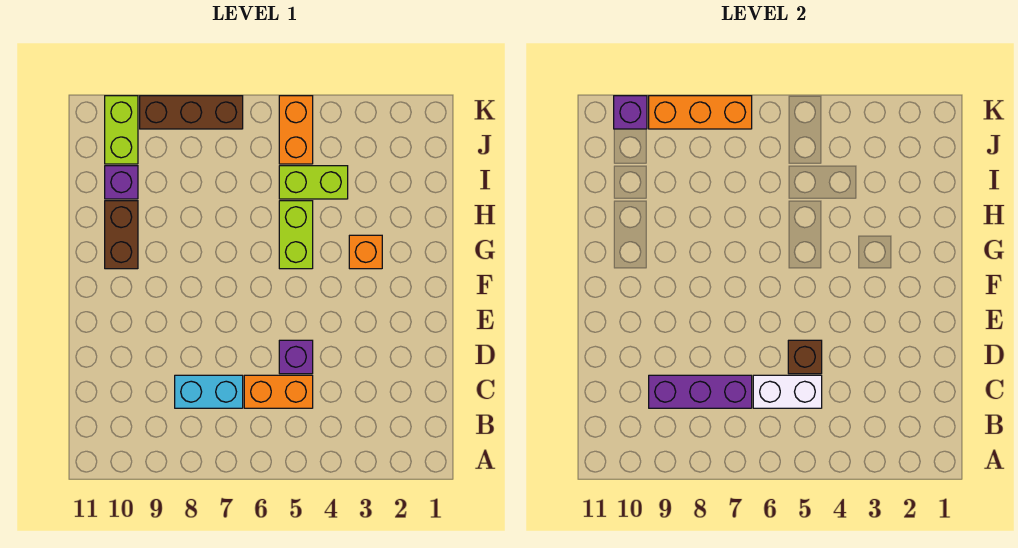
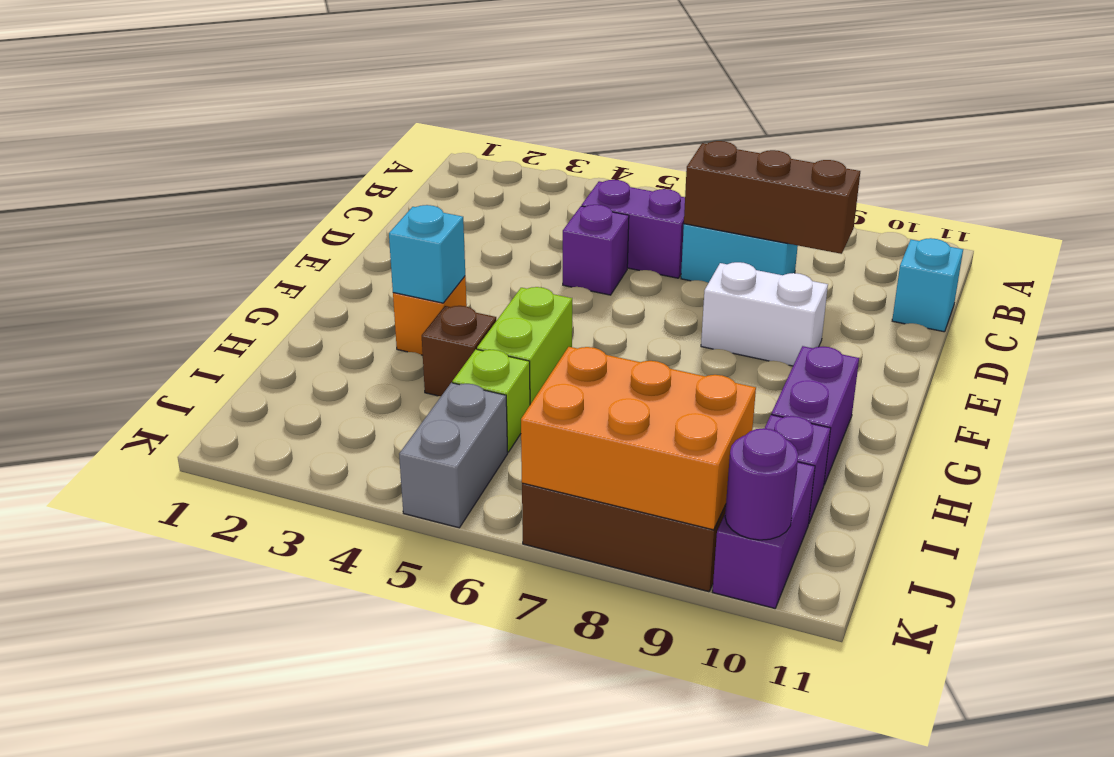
orange brick C5:C6 level 1 -> purple brick C5:C6 level 1
white brick C5:C6 level 2 -> white brick E8:E9 level 1
purple brick C7:C9 level 2 -> brown brick C7:C9 level 2
none -> cyan brick C11 level 1
brown brick D5 level 2 -> brown brick H4 level 1
none -> cyan brick G3 level 2
brown brick G10:H10 level 1 -> purple brick G10:H10 level 1
lime brick I4:I5 level 1 -> lime brick I5 level 1
orange brick J5:K5 level 1 -> grey brick J5:K5 level 1
lime brick J10:K10 level 1 -> purple brick J10:K10 level 1
orange brick K7:K9 level 2 -> orange brick J7:K9 level 2
purple brick K10 level 2 -> purple round brick K10 level 2

